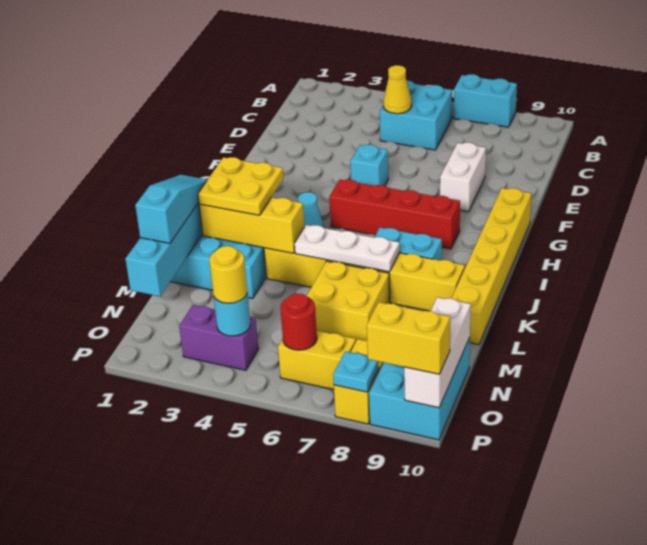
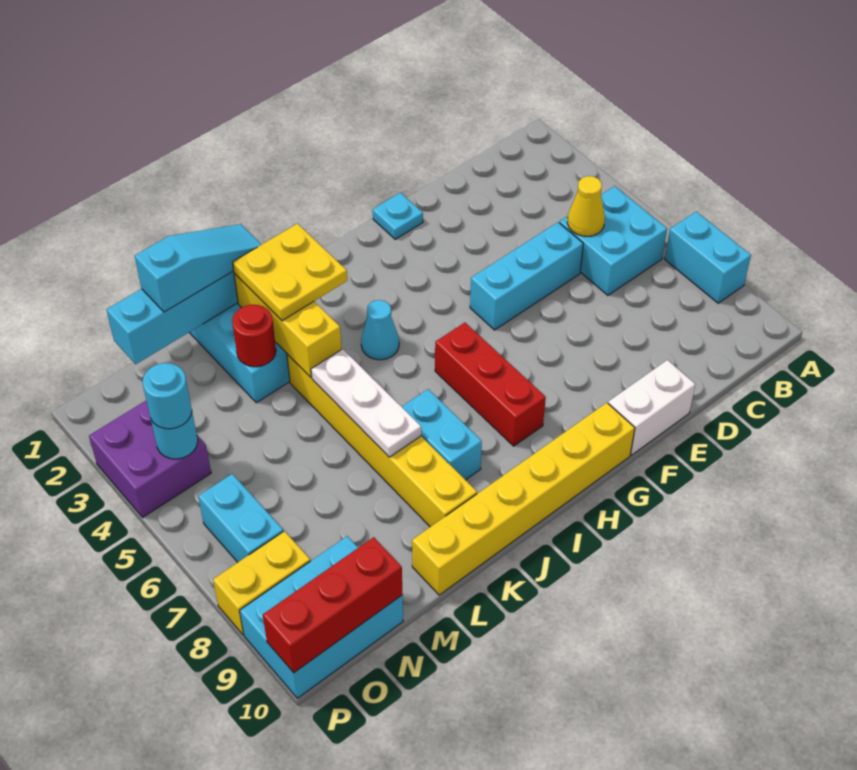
white brick E8:F8 level 1 -> white brick E10:F10 level 1
cyan brick F5 level 1 -> cyan brick D5:F5 level 1
red brick H5:H8 level 1 -> red brick H6:H8 level 1
yellow brick L6:M7 level 1 -> none
white brick N10:P10 level 2 -> red brick N10:P10 level 2
purple brick O3:O4 level 1 -> purple brick O3:P4 level 1
yellow round brick O4 level 3 -> cyan round brick O4 level 3
yellow brick O6:O7 level 1 -> cyan brick O6:O7 level 1
red round brick O6 level 2 -> red round brick L3 level 2
cyan plate P8 level 2 -> cyan plate F1 level 1
yellow brick P9:P10 level 3 -> none

